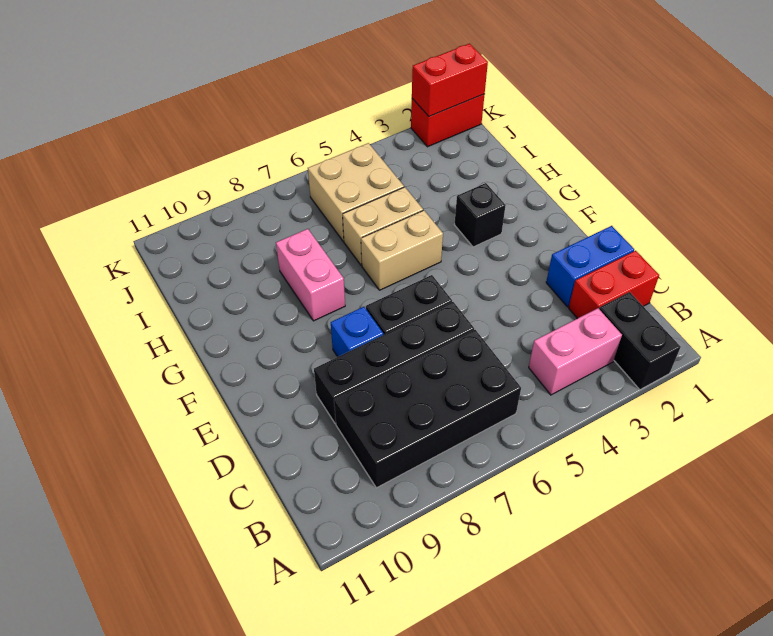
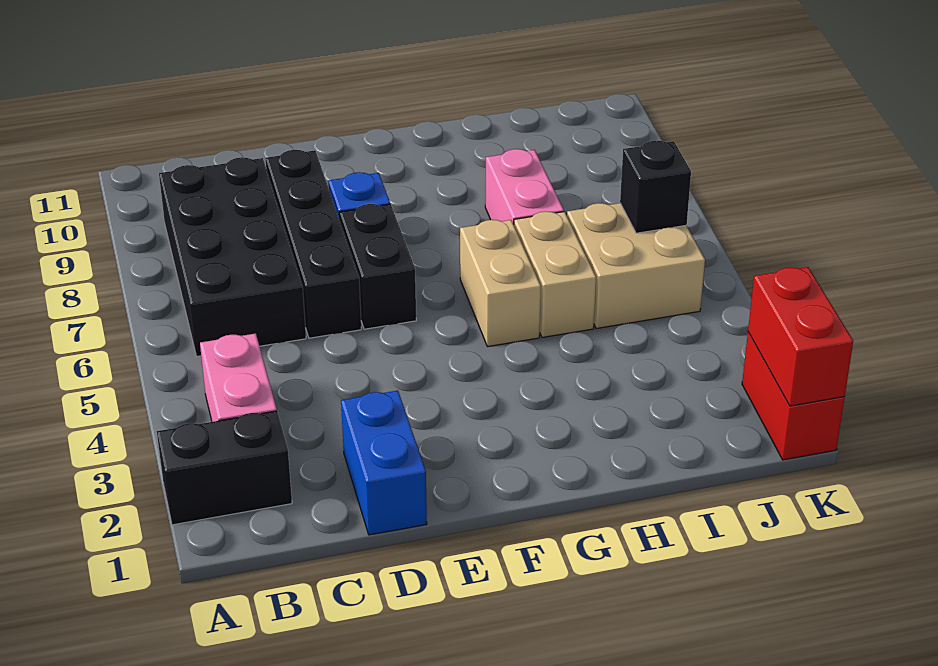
red brick C1:C2 level 1 -> none
black brick G3 level 1 -> black brick J6 level 2
pink brick G8:H8 level 1 -> pink brick H7:H8 level 1

